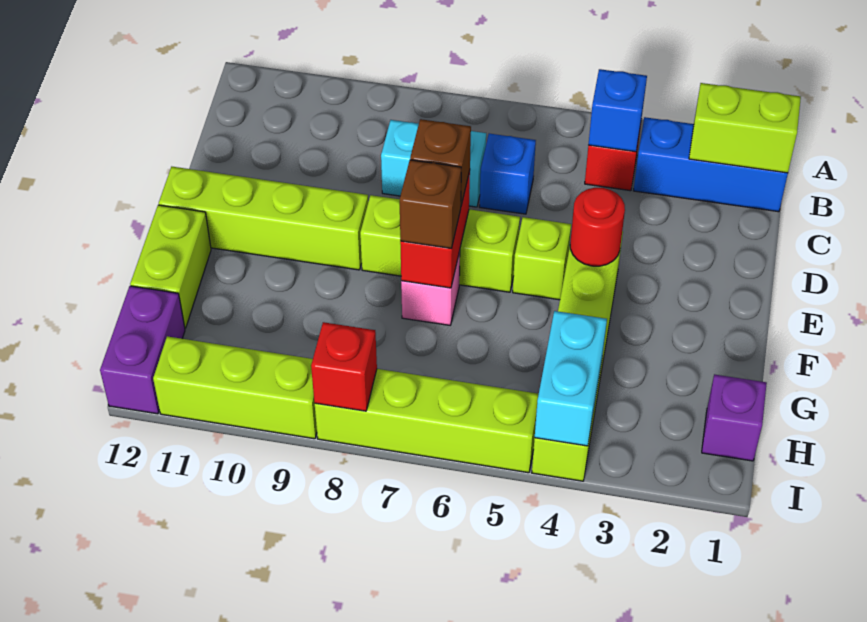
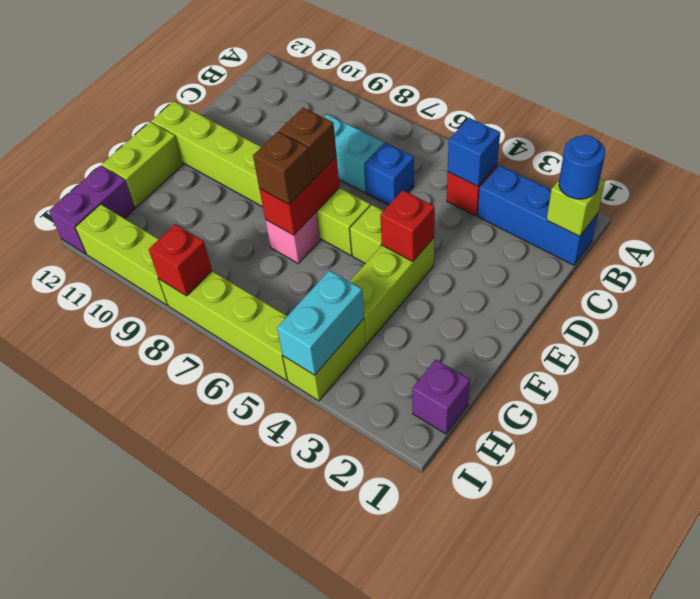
lime brick B1:B2 level 2 -> lime brick B1 level 2
none -> blue round brick B1 level 3
red round brick E4 level 2 -> red brick E4 level 2

